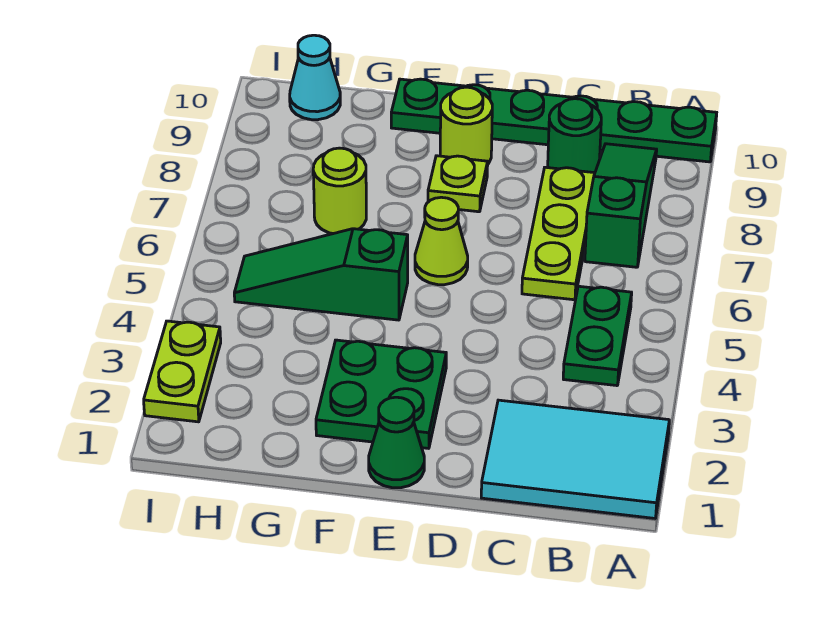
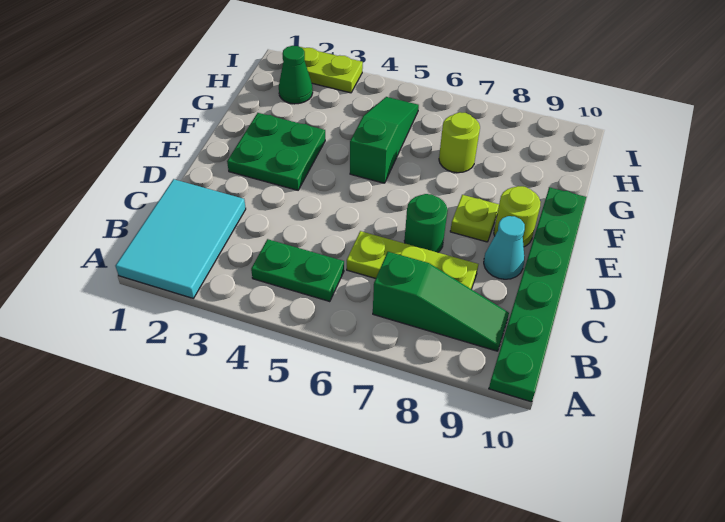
green round brick C9 level 1 -> green round brick D7 level 1
green cone E1 level 1 -> green cone H2 level 1
lime cone E6 level 1 -> none
cyan cone H10 level 1 -> cyan cone D9 level 1

